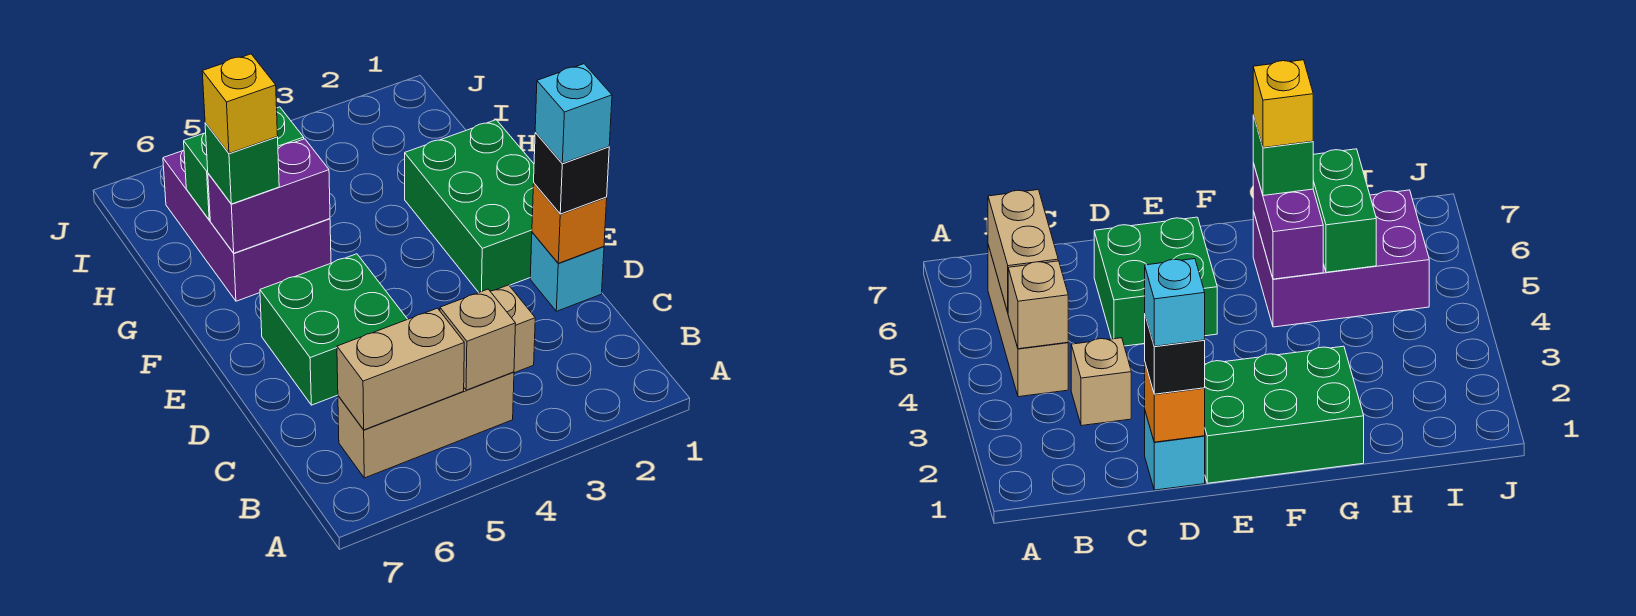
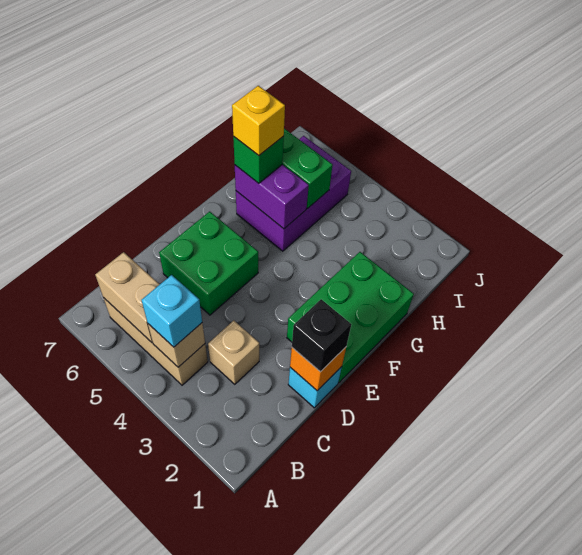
cyan brick D1 level 4 -> cyan brick B4 level 3

